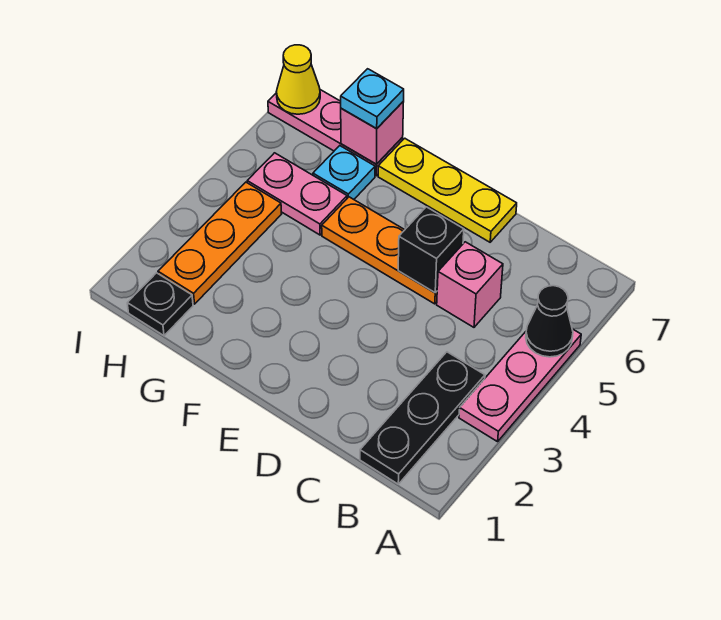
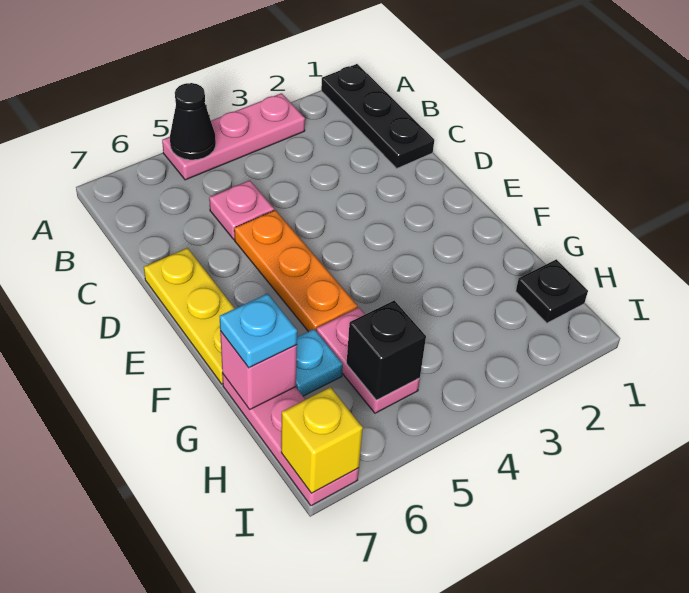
black plate B1:B3 level 1 -> black plate A1:C1 level 1
pink brick C5 level 1 -> pink plate C5 level 1
black brick D5 level 2 -> black brick H5 level 2
orange plate H2:H4 level 1 -> none
yellow cone I7 level 2 -> yellow brick I7 level 2

